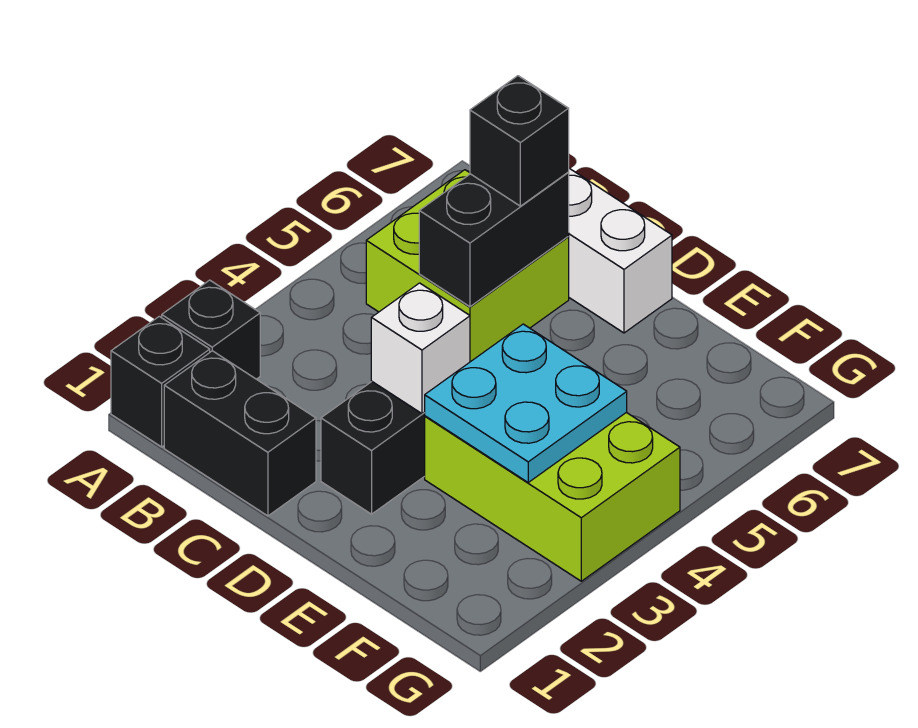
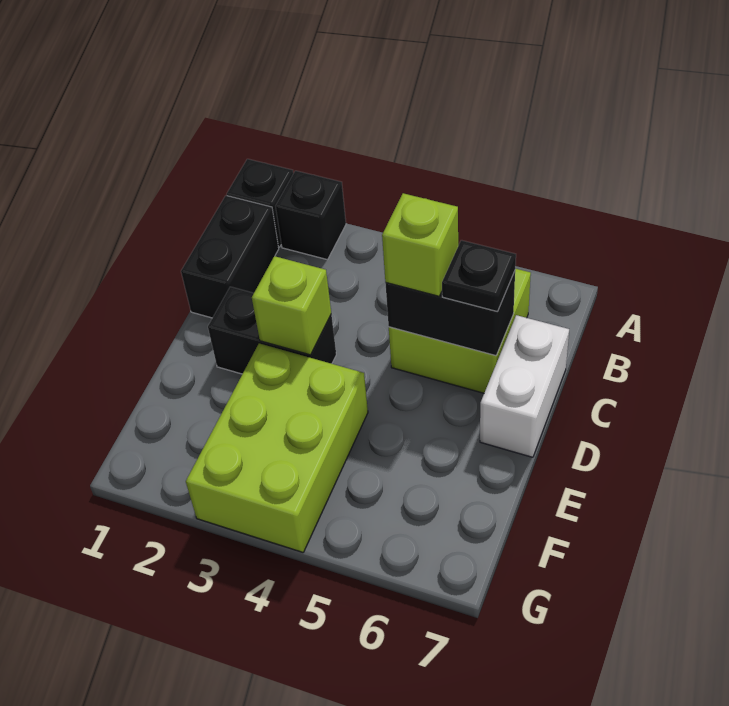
none -> lime brick C5 level 3
black brick C6 level 3 -> black plate C6 level 3
white brick D3 level 2 -> lime brick D3 level 2
cyan plate E3:F4 level 2 -> none

